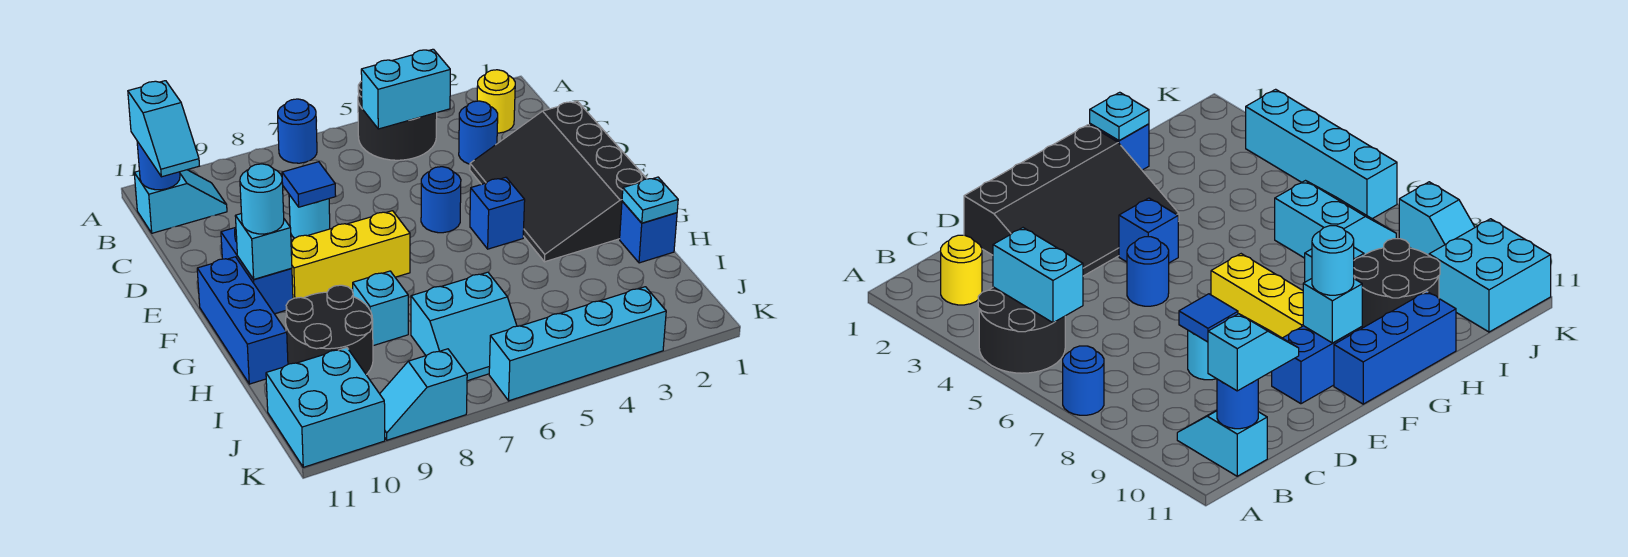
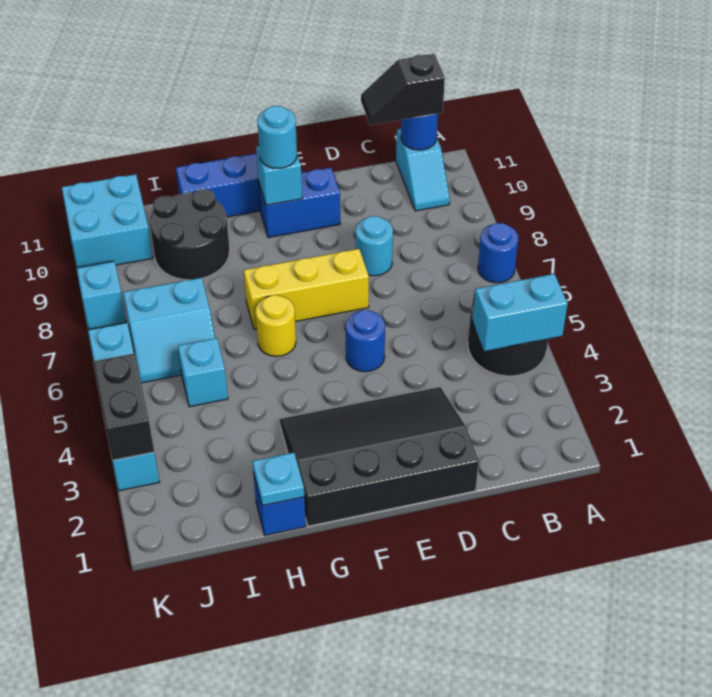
yellow round brick B2 level 1 -> yellow round brick G6 level 1
cyan brick B4:B5 level 2 -> cyan brick A4:B4 level 2
cyan slope B11:C11 level 3 top B -> black slope B11:C11 level 3 top B
blue round brick C3 level 1 -> none
blue tile D8 level 2 -> none
blue brick F4 level 1 -> none
yellow brick F7:F9 level 1 -> yellow brick E7:G7 level 1
cyan brick H8 level 1 -> cyan brick I5 level 1
cyan slope I6:J7 level 1 top I -> cyan slope I6:J7 level 1 top 7
none -> black brick K3:K4 level 2

